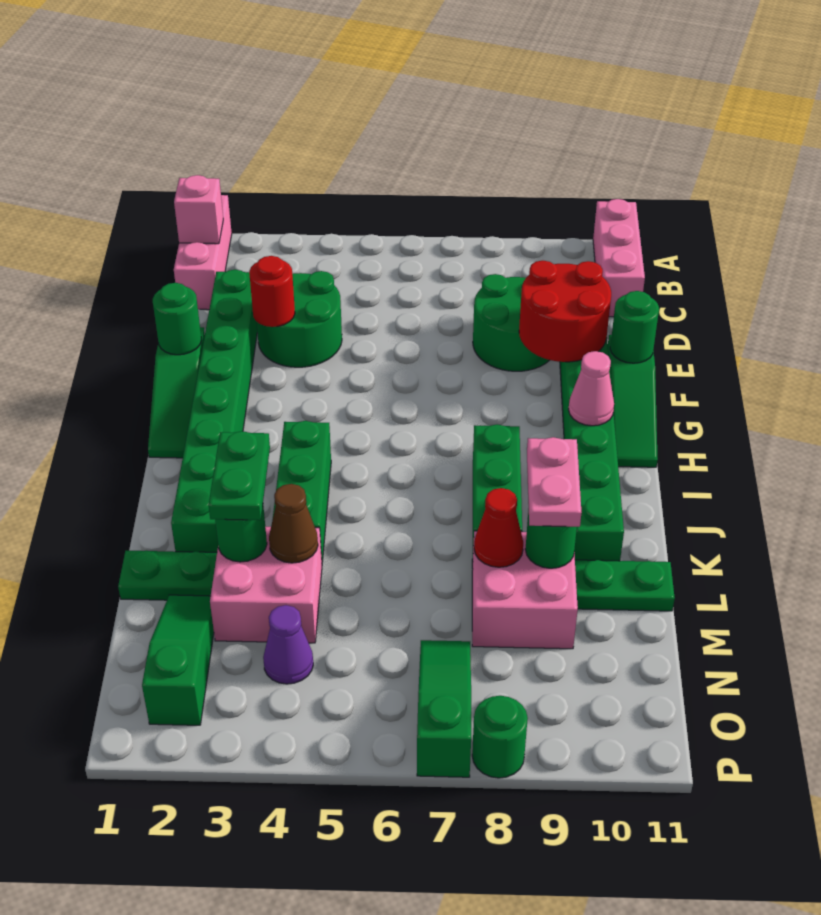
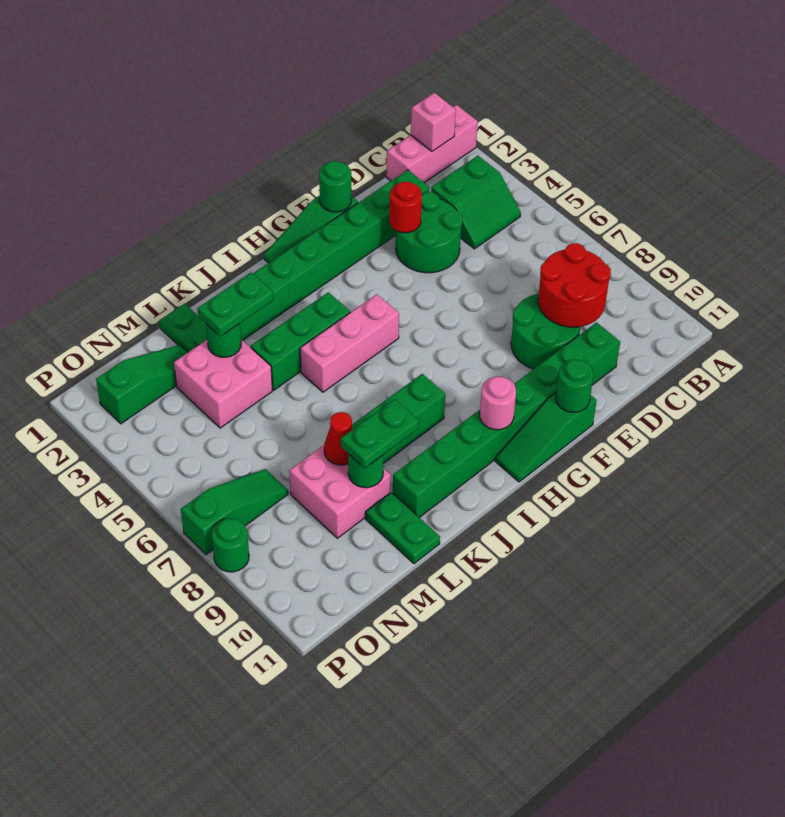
pink brick A11:C11 level 1 -> pink brick H5:J5 level 1
none -> green slope B3:C4 level 1 top 3
red round brick E9:F10 level 2 -> red round brick C8:D9 level 2
pink cone H10 level 2 -> pink round brick H10 level 2
pink plate K9:L9 level 3 -> green plate K9:L9 level 3
brown cone L4 level 2 -> none
purple cone N4 level 1 -> none

